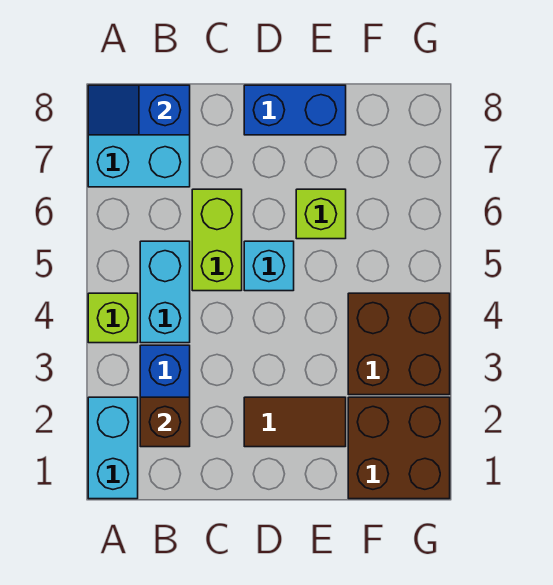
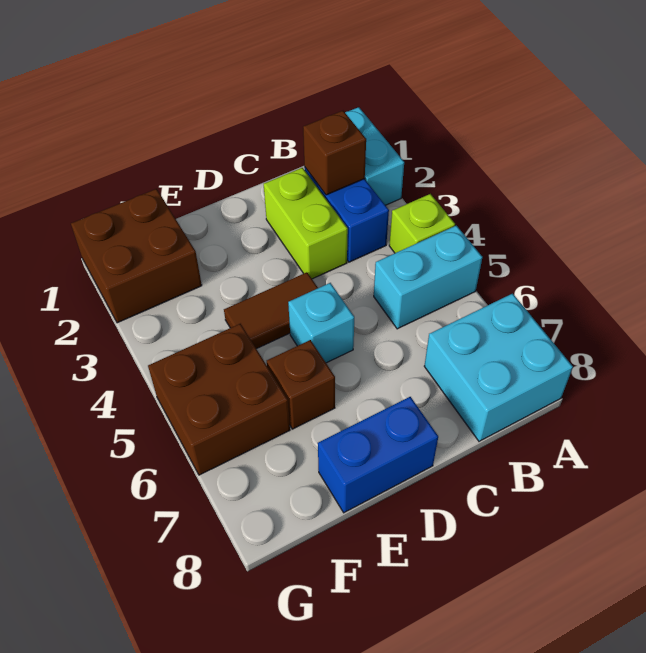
blue slope A8:B8 level 2 top B -> none
cyan brick B4:B5 level 1 -> cyan brick A5:B5 level 1
lime brick C5:C6 level 1 -> lime brick C2:C3 level 1
brown tile D2:E2 level 1 -> brown tile D4:E4 level 1
lime brick E6 level 1 -> brown brick E6 level 1
brown brick F3:G4 level 1 -> brown brick F5:G6 level 1

